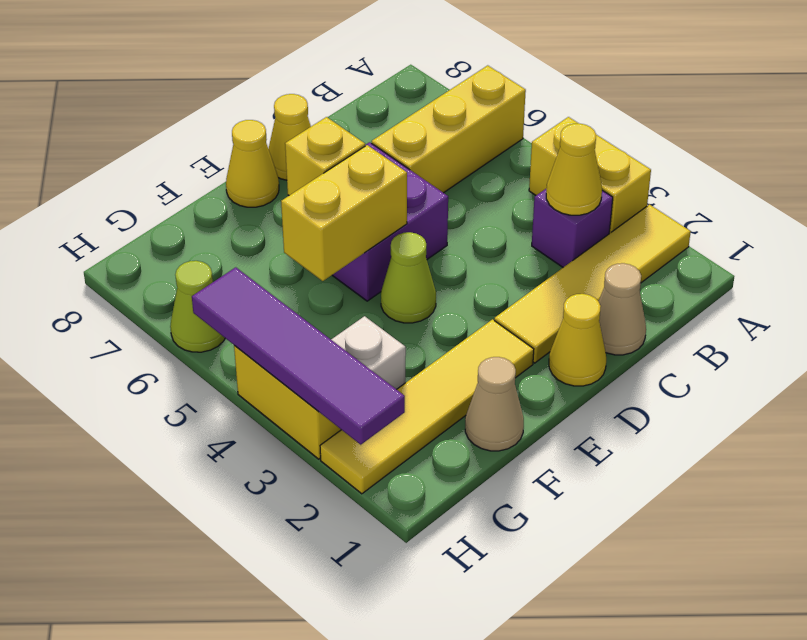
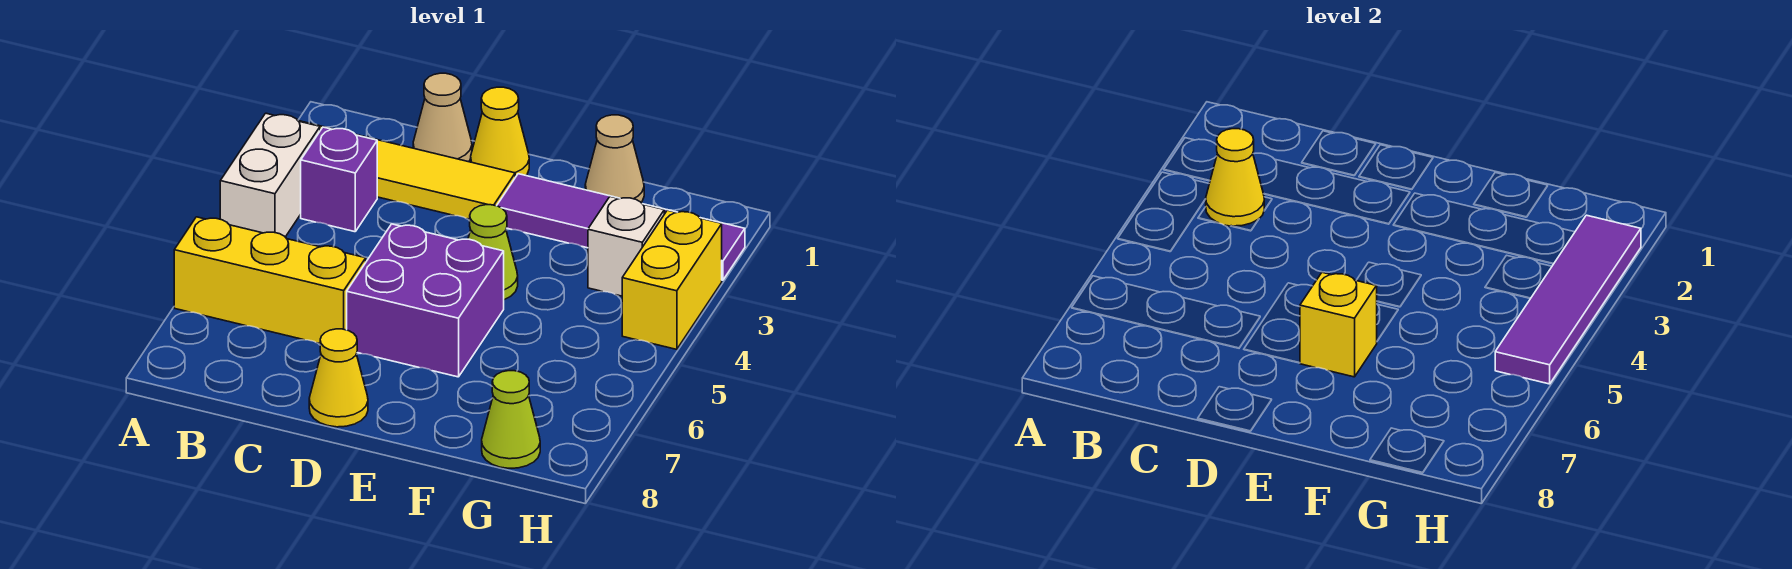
yellow brick A3:A4 level 1 -> white brick A3:A4 level 1
yellow tile E2:H2 level 1 -> purple tile E2:H2 level 1
yellow brick E5:F5 level 2 -> none
yellow cone E8 level 1 -> none
lime cone H6 level 1 -> lime cone G8 level 1

